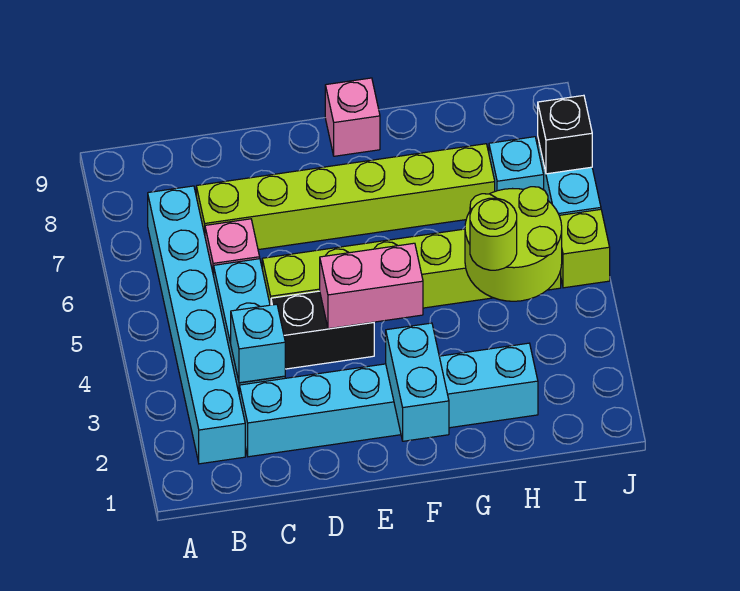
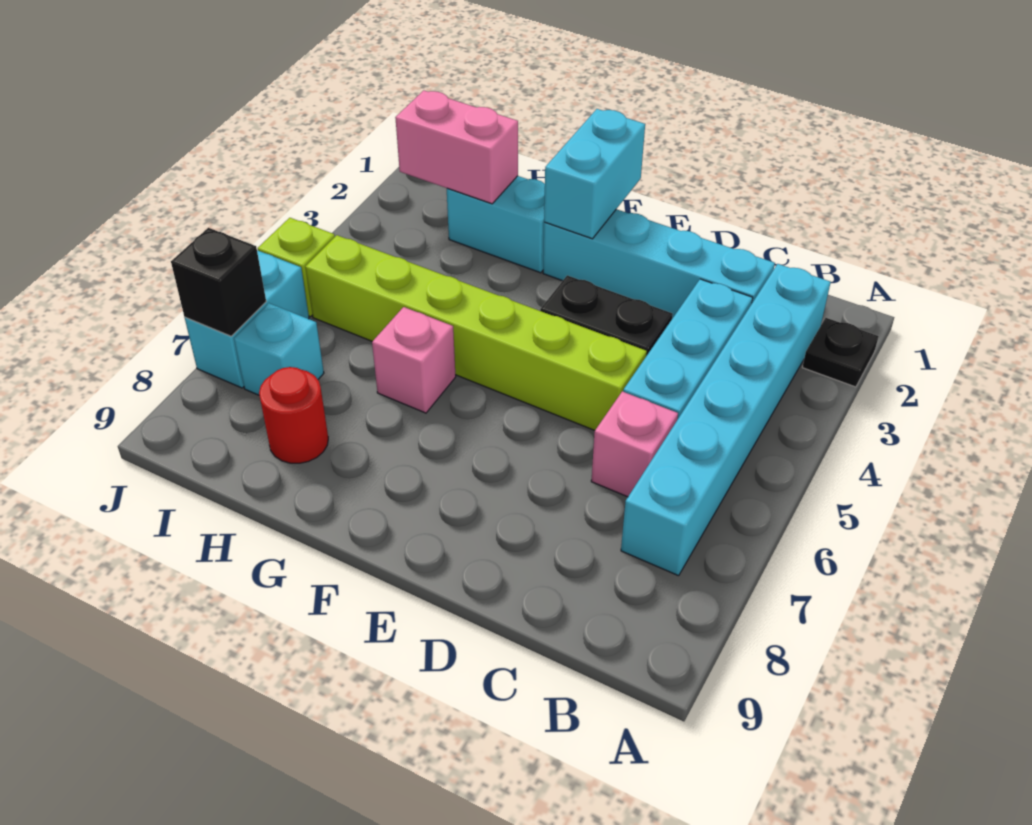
none -> black plate A2 level 1
cyan brick C3 level 2 -> none
lime brick C7:H7 level 1 -> none
pink brick E4:F4 level 2 -> pink brick H2:I2 level 2
pink brick F9 level 1 -> pink brick G6 level 1
lime round brick H4:I5 level 2 -> none
lime round brick H4 level 3 -> none
none -> red round brick H8 level 1

